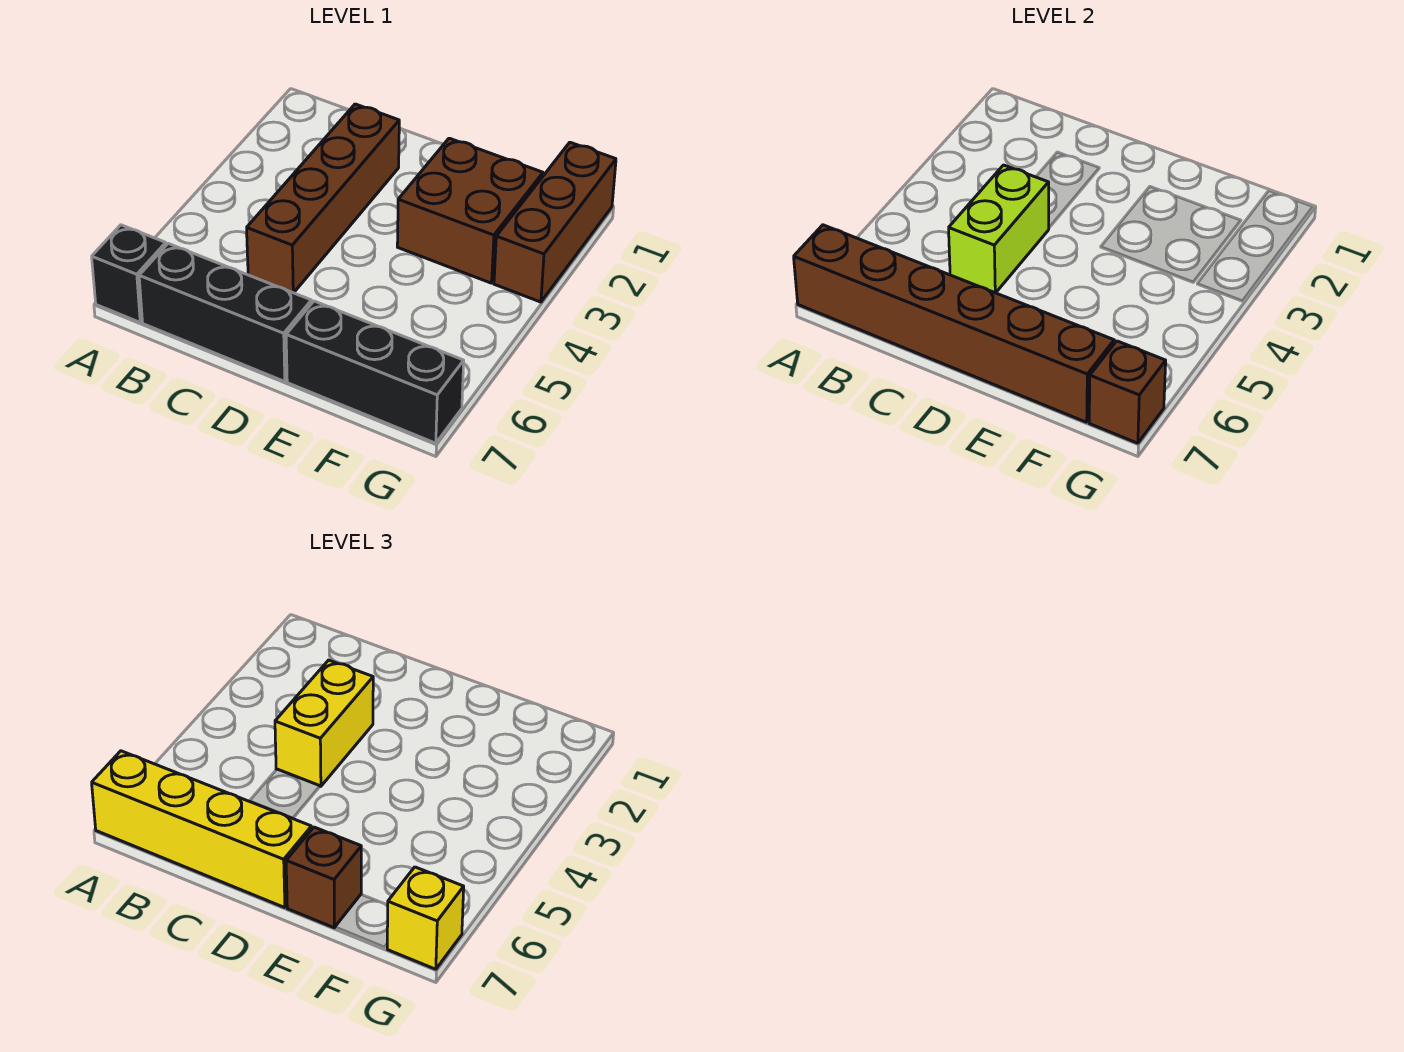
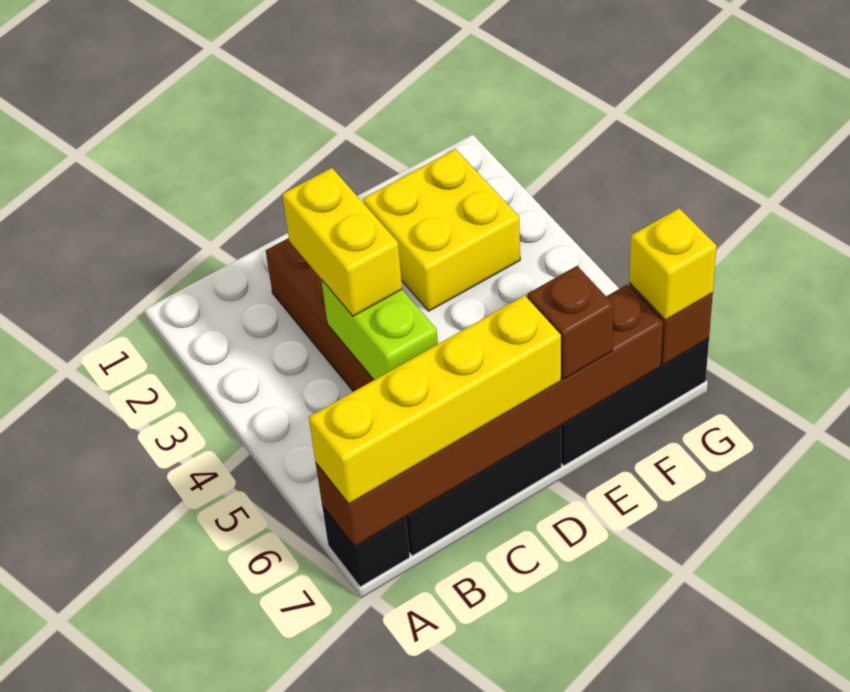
brown brick E2:F3 level 1 -> yellow brick E2:F3 level 1
brown brick G1:G3 level 1 -> none

